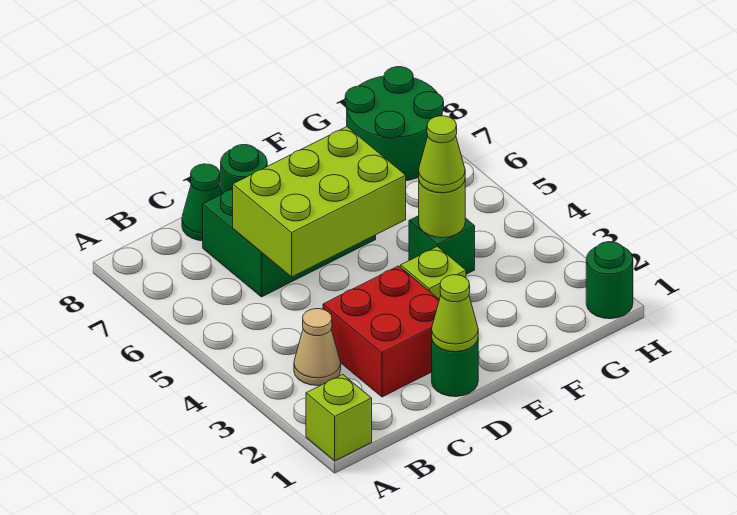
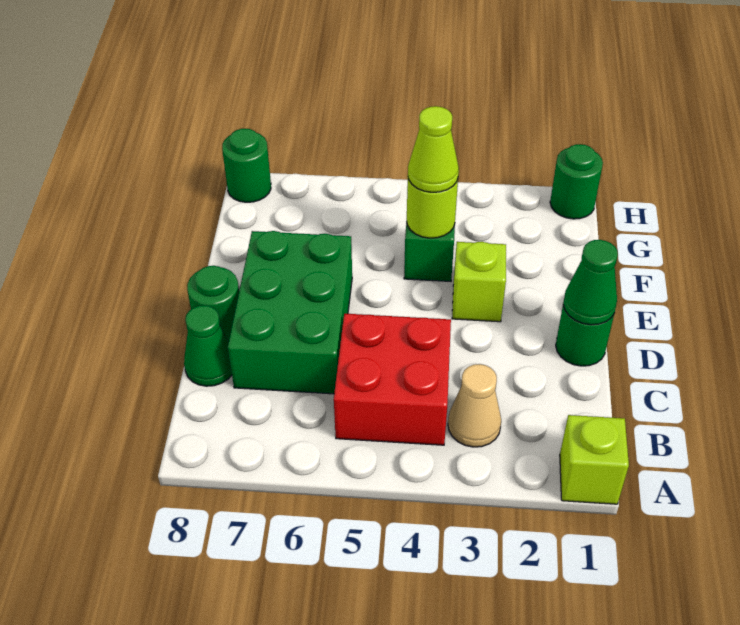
red brick C2:D3 level 1 -> red brick B4:C5 level 1
lime brick C5:E6 level 2 -> none
lime cone D1 level 2 -> green cone D1 level 2
green round brick G7:H8 level 1 -> green round brick H8 level 1

